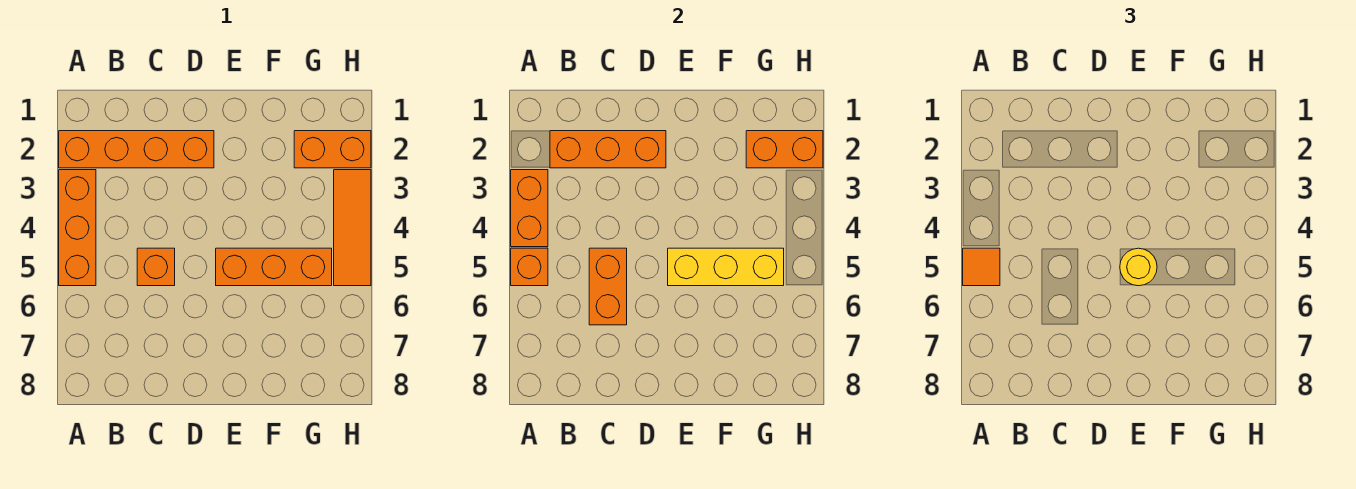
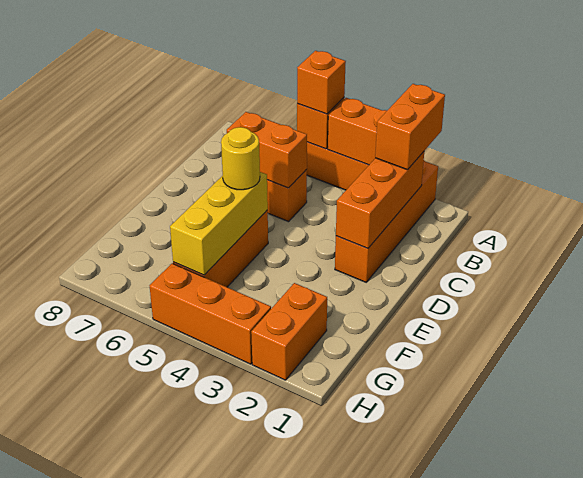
orange tile A5 level 3 -> orange brick A5 level 3
orange brick G2:H2 level 2 -> orange brick A2:B2 level 3
orange tile H3:H5 level 1 -> orange brick H3:H5 level 1

